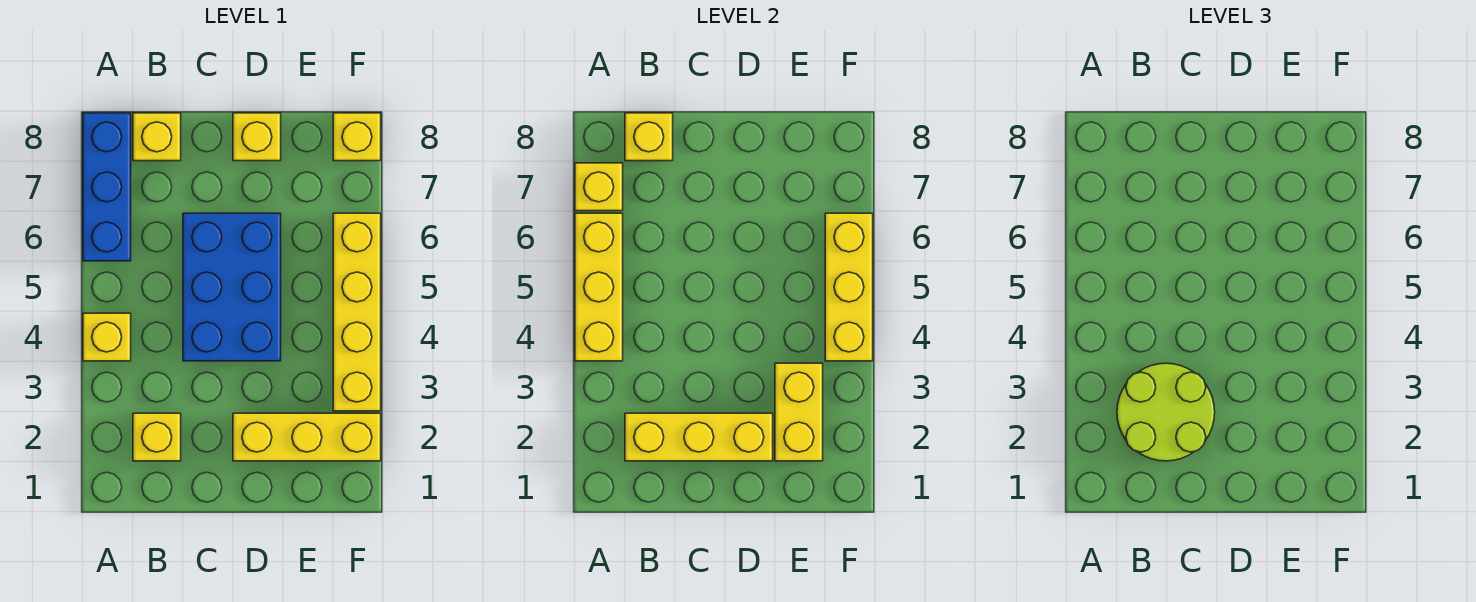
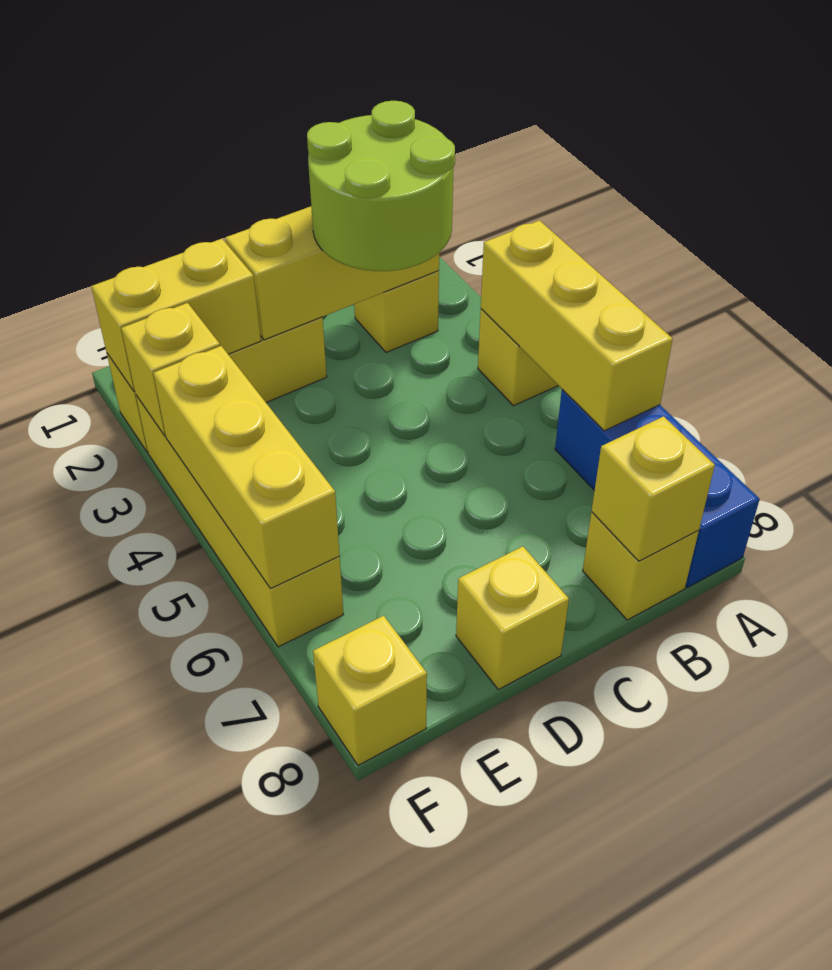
yellow brick A7 level 2 -> yellow brick F3 level 2
blue brick C4:D6 level 1 -> none
yellow brick E2:E3 level 2 -> yellow brick E2:F2 level 2

